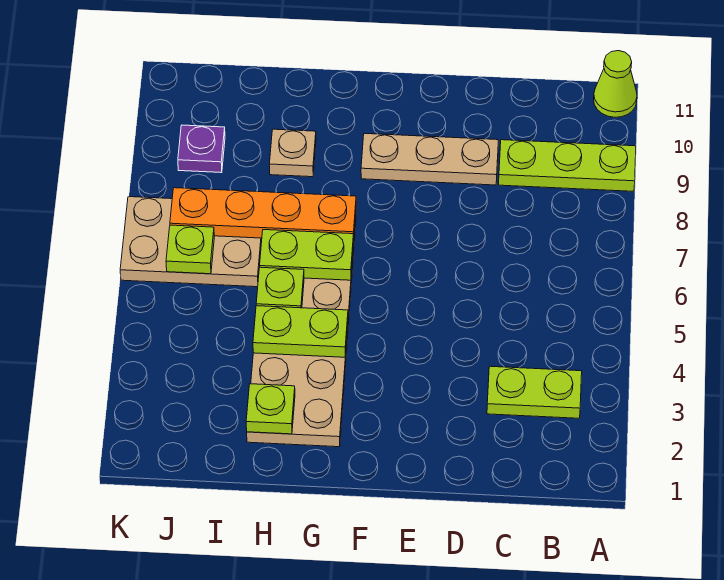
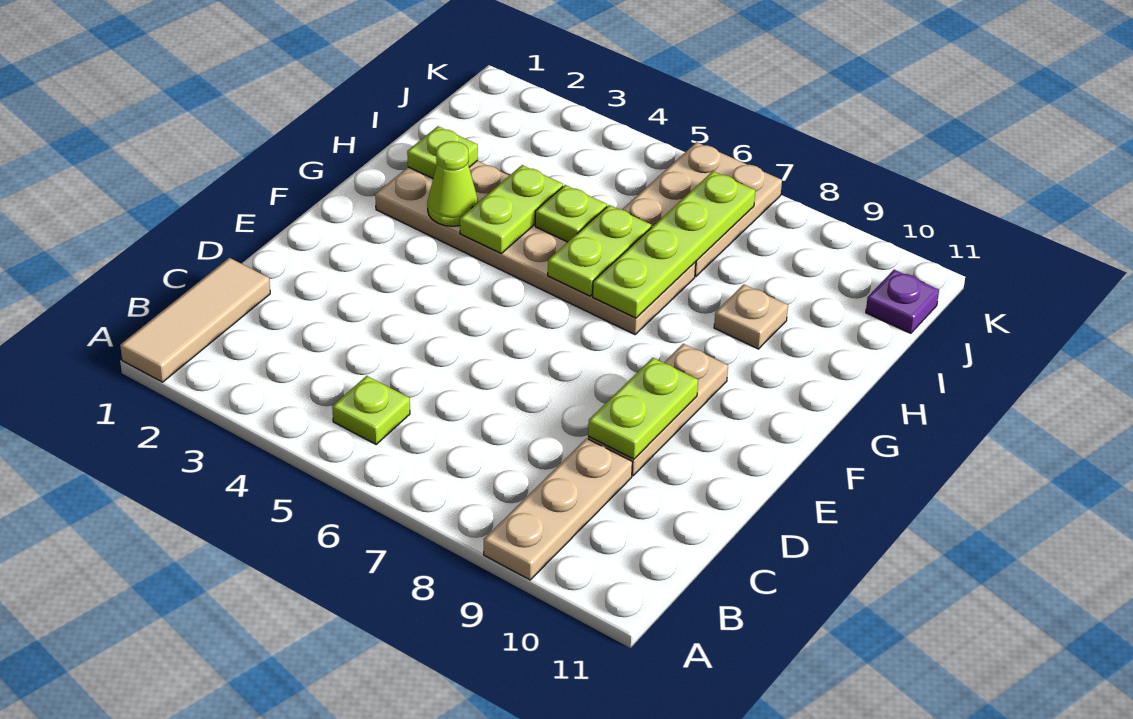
none -> tan tile A1:C1 level 1
lime plate A9:C9 level 1 -> tan plate A9:C9 level 1
lime cone A11 level 1 -> lime cone G3 level 2
lime plate B3:C3 level 1 -> lime plate D9:E9 level 2
orange plate G7:J7 level 2 -> lime plate G7:J7 level 2
lime plate J6 level 2 -> lime plate B5 level 1
purple plate J9 level 1 -> purple plate J11 level 1

